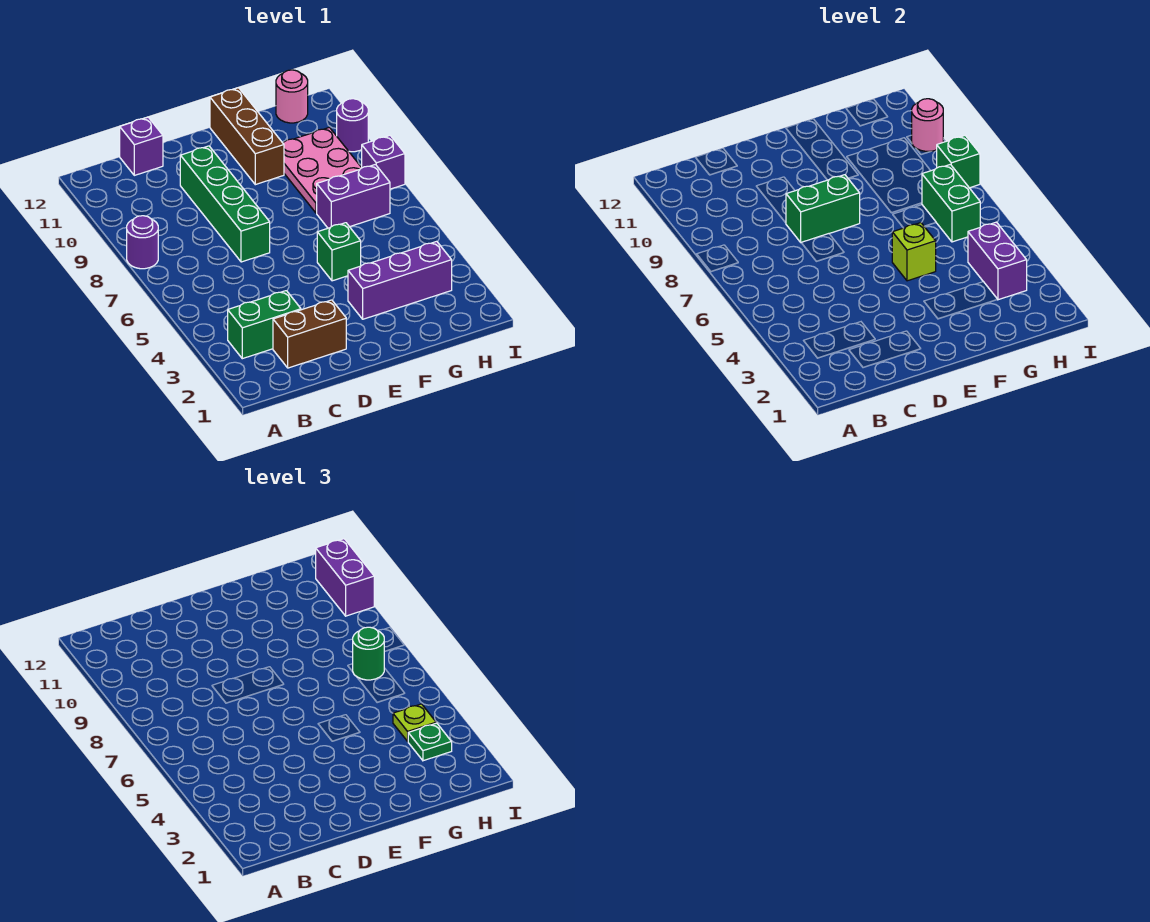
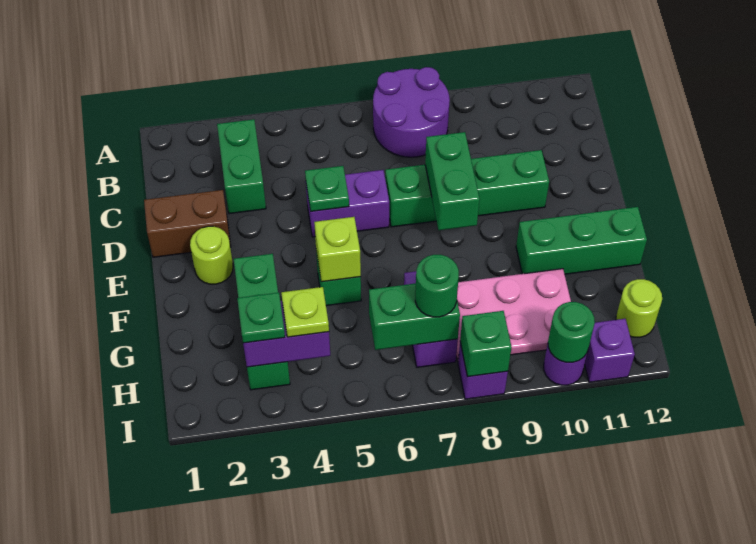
purple round brick A8 level 1 -> purple round brick A7:B8 level 1
brown brick C2:D2 level 1 -> brown brick D1:D2 level 1
purple brick C12 level 1 -> purple brick I11 level 1
none -> green plate D5 level 2
none -> lime round brick E2 level 1
purple brick F3:H3 level 1 -> green brick F3:H3 level 1
brown brick F10:F12 level 1 -> green brick F10:F12 level 1
pink round brick H12 level 1 -> lime round brick H12 level 1
pink round brick I10 level 2 -> green round brick I10 level 2
purple brick I10:I11 level 3 -> purple brick D5:D6 level 1

